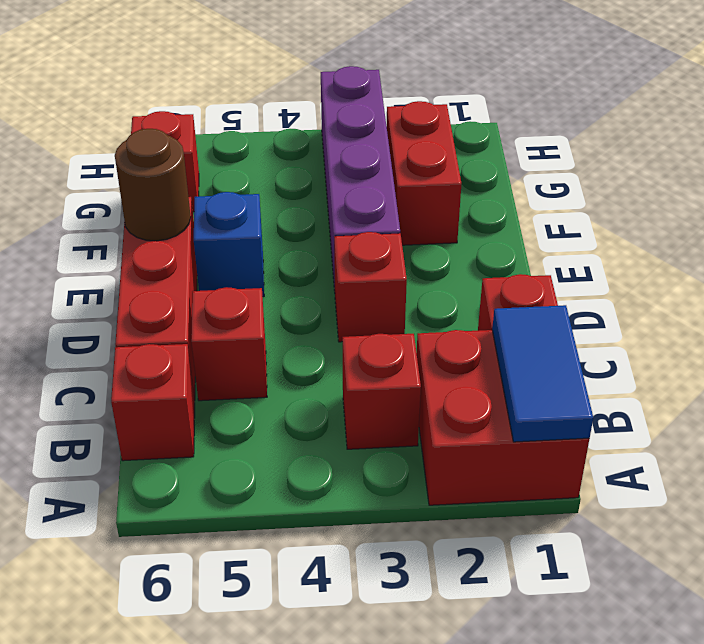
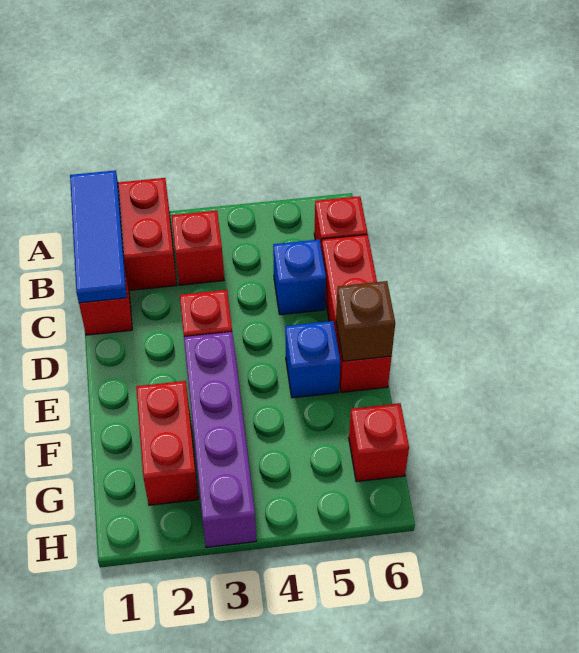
blue tile A1:B1 level 2 -> blue tile A1:C1 level 2
red brick C5 level 1 -> blue brick C5 level 1
brown round brick E6 level 2 -> brown brick E6 level 2

